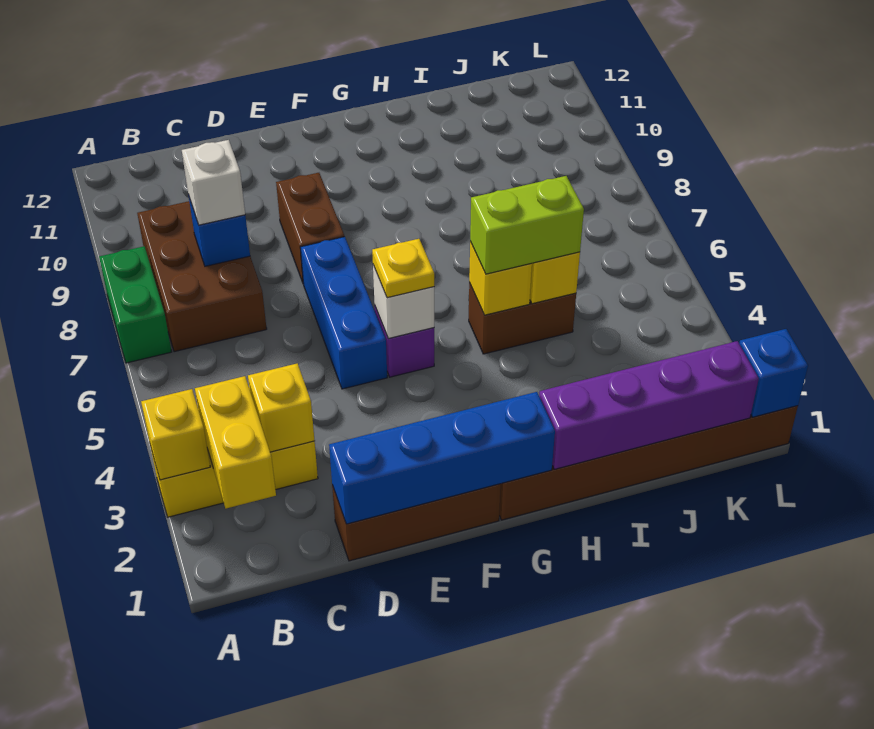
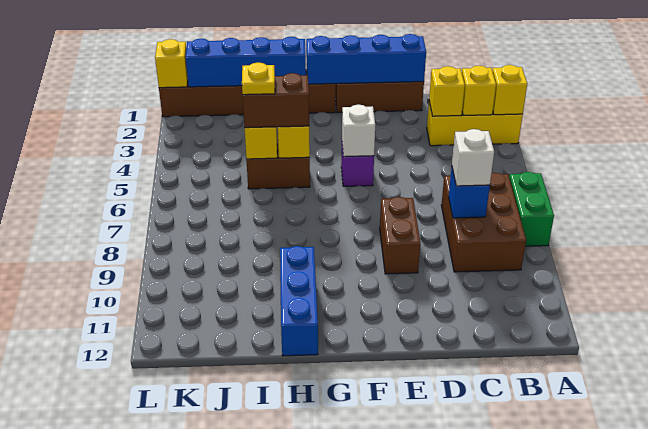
yellow brick B2:B3 level 2 -> yellow brick B3 level 2
blue brick E5:E7 level 1 -> blue brick H10:H12 level 1
yellow plate F5 level 3 -> yellow plate I5 level 4
purple brick H1:K1 level 2 -> blue brick H1:K1 level 2
lime brick H5:I5 level 3 -> brown brick H5:I5 level 3
blue brick L1 level 2 -> yellow brick L1 level 2

